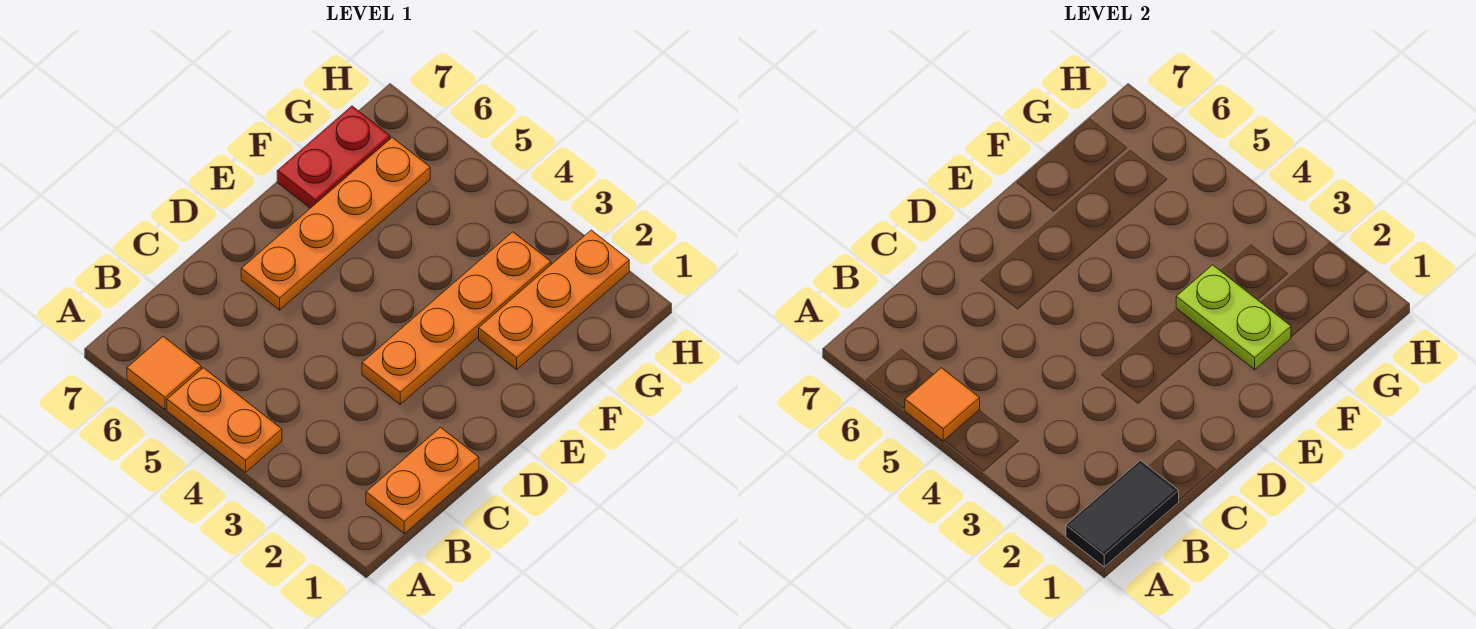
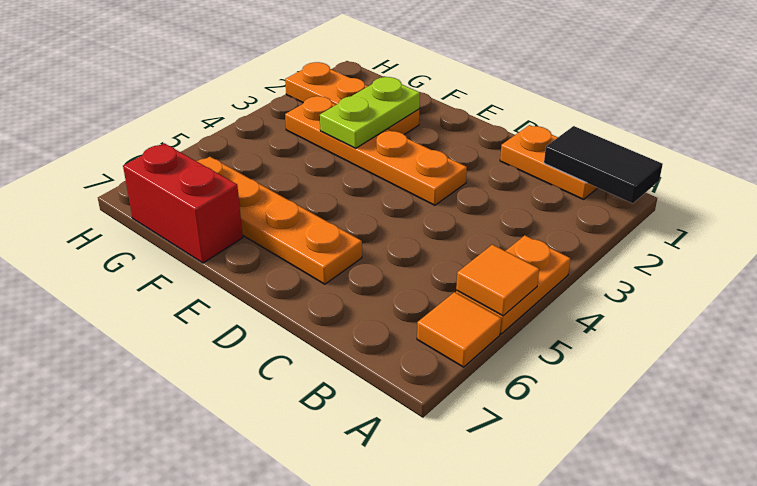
red plate F7:G7 level 1 -> red brick F7:G7 level 1

